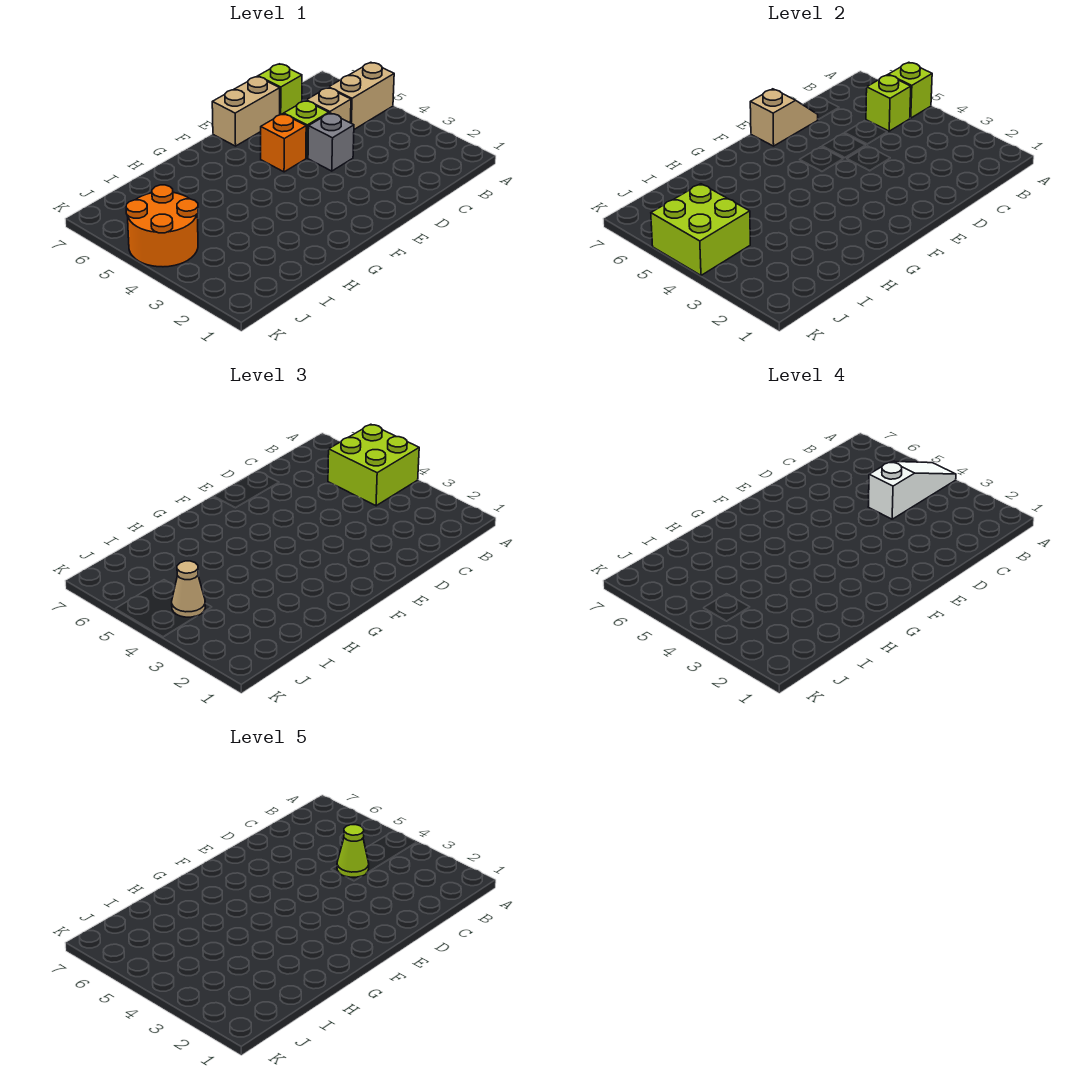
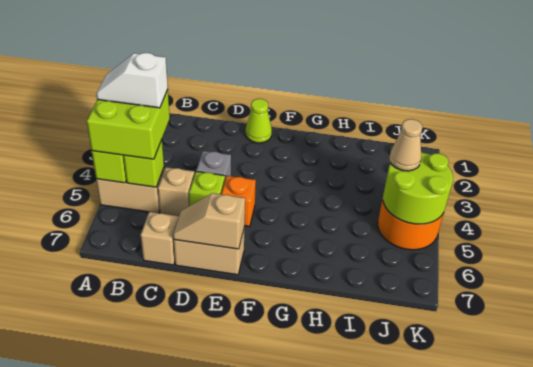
white slope A4:C4 level 4 top C -> white slope A4:B4 level 4 top B
lime cone C4 level 5 -> lime cone E1 level 1
lime brick C7 level 1 -> tan brick C7 level 1
lime brick J4:K5 level 2 -> lime round brick J4:K5 level 2

